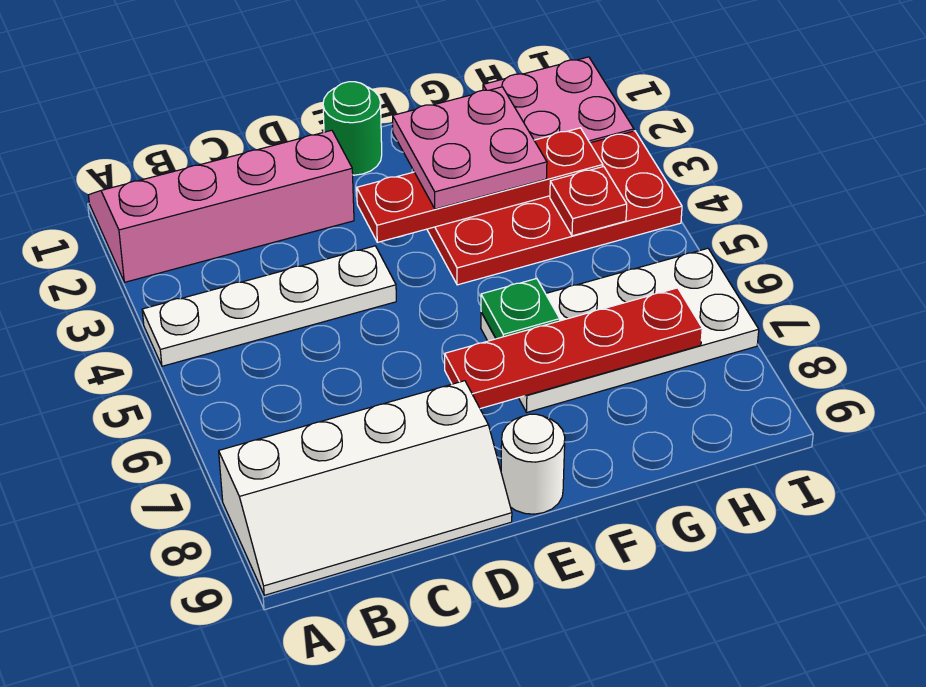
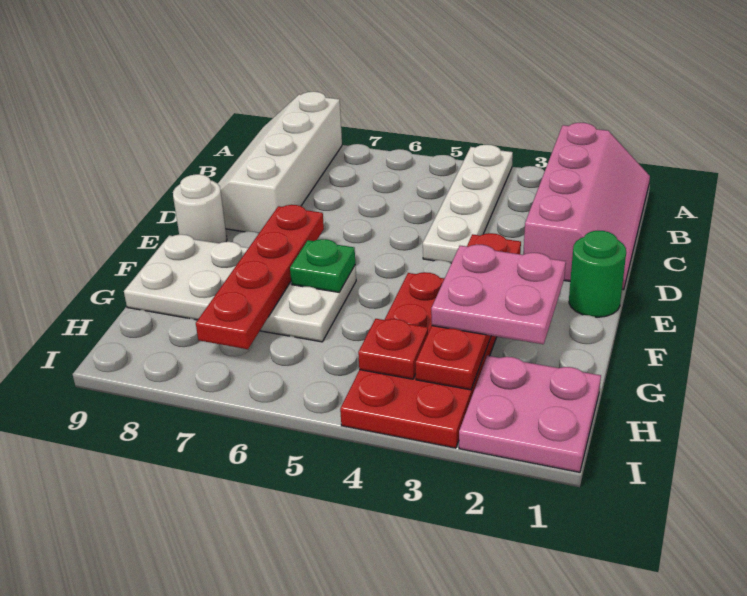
white plate F6:I7 level 1 -> white plate F6:G9 level 1

